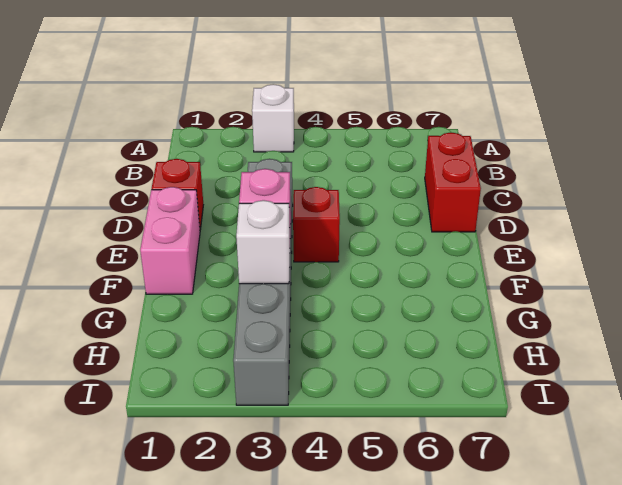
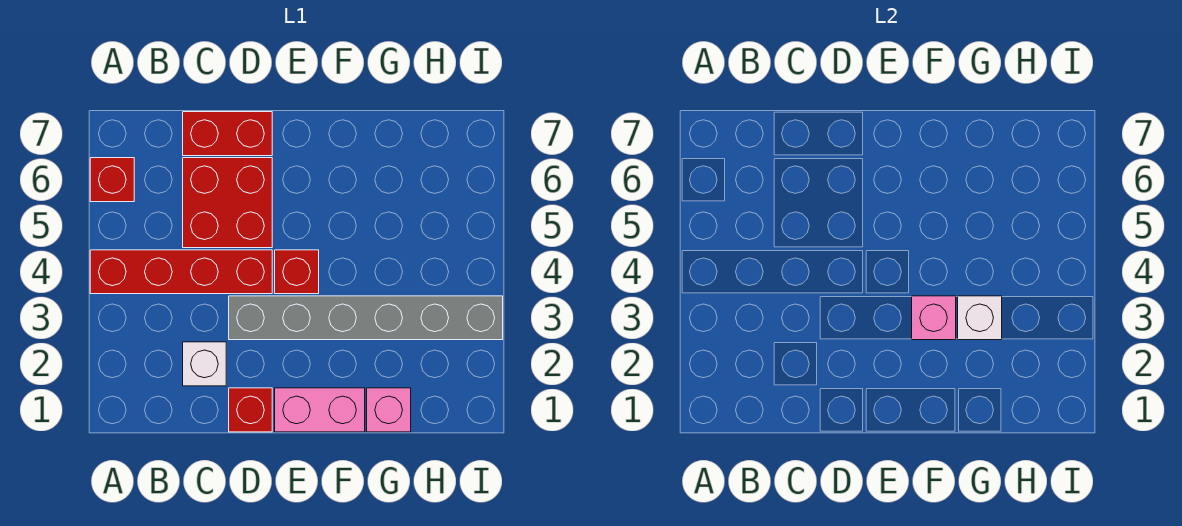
white brick A3 level 1 -> white brick C2 level 1
none -> red brick A4:D4 level 1
none -> red brick A6 level 1
none -> red brick C5:D6 level 1
none -> pink brick G1 level 1

